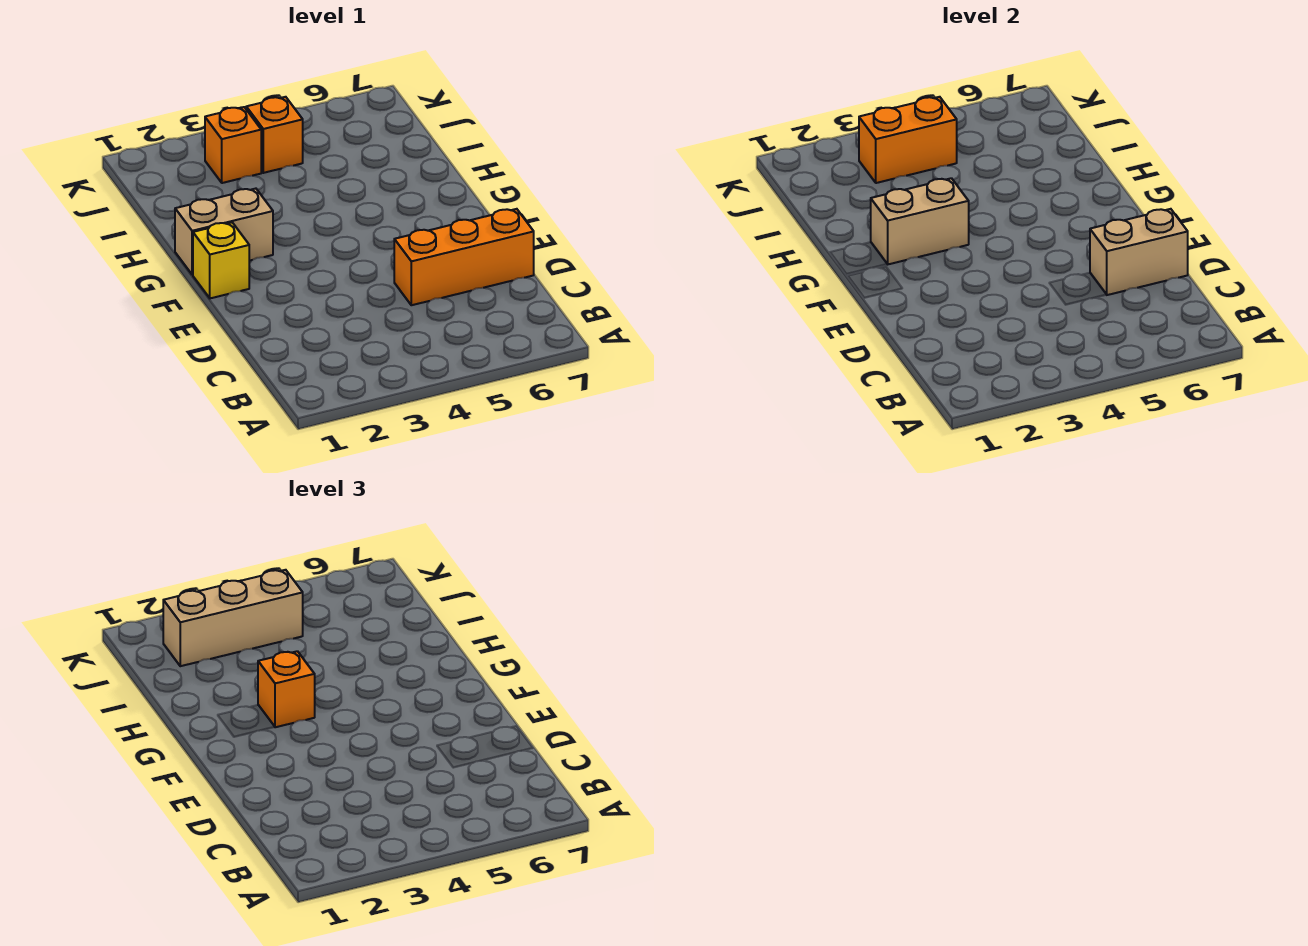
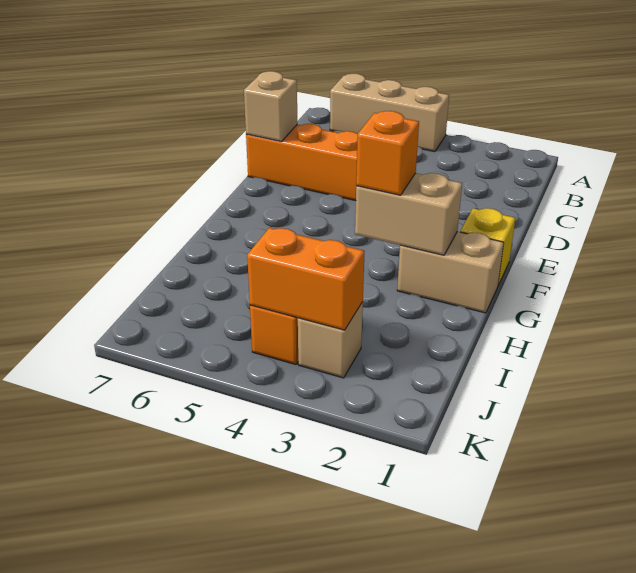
tan brick D6:D7 level 2 -> tan brick D7 level 2
tan brick J2:J4 level 3 -> tan brick A4:A6 level 1
orange brick J3 level 1 -> tan brick J3 level 1

